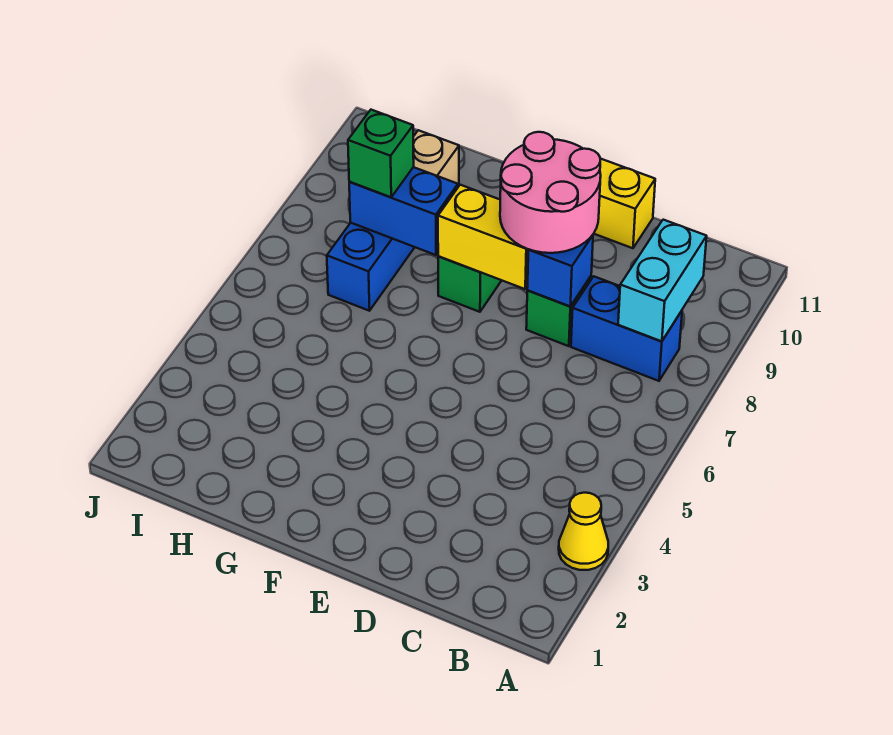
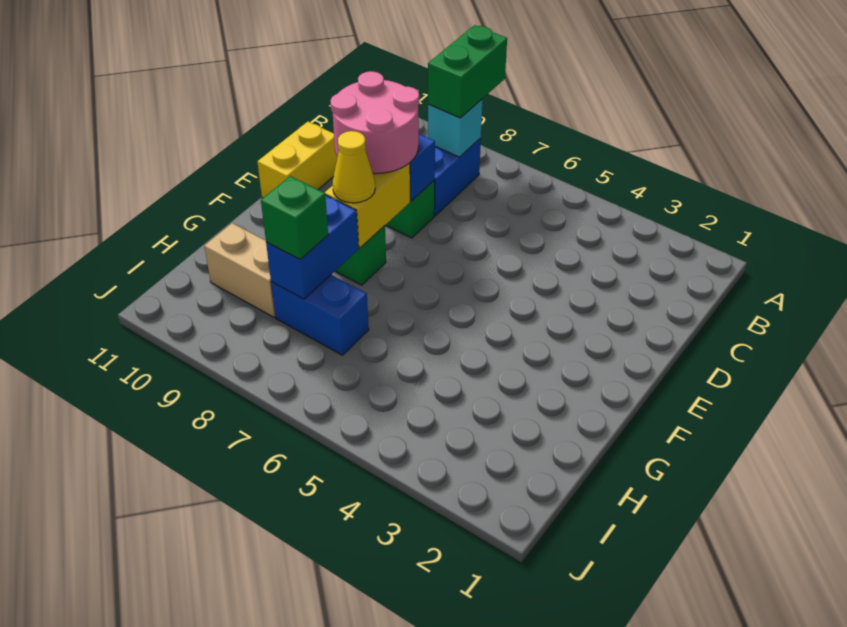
yellow cone A3 level 1 -> yellow cone F8 level 3
none -> green brick A8:B8 level 3
cyan brick B8:B9 level 2 -> cyan brick B8 level 2

